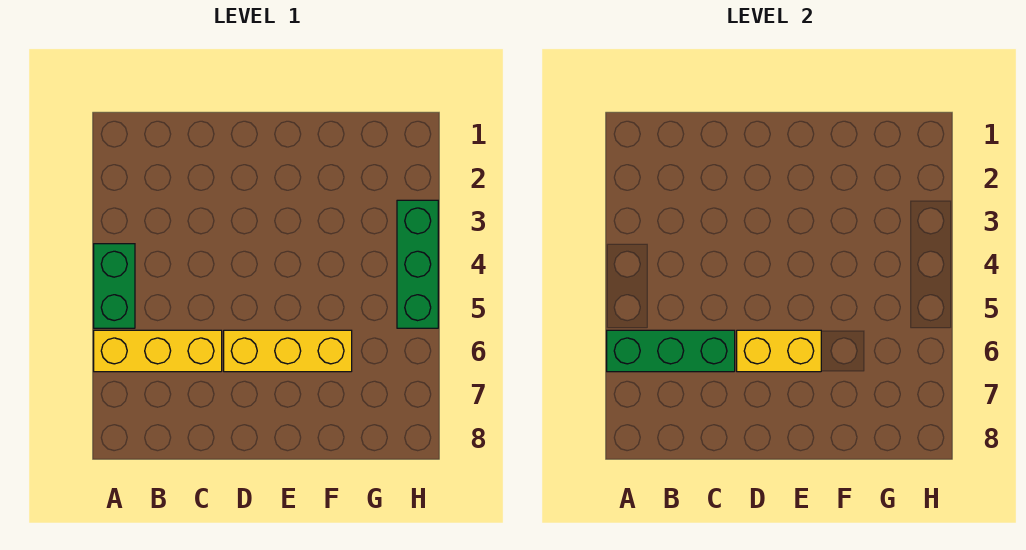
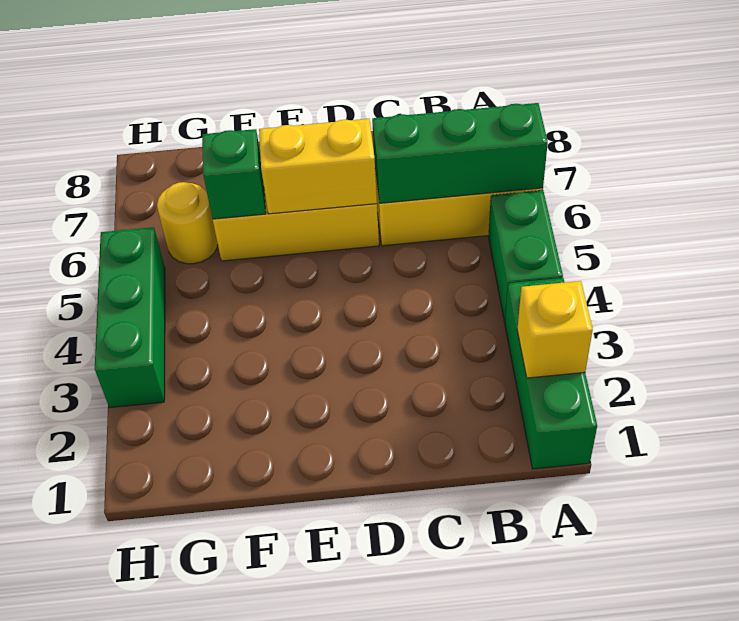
none -> green brick A1:A3 level 1
none -> yellow brick A2 level 2
none -> green brick F6 level 2
none -> yellow round brick G6 level 1

